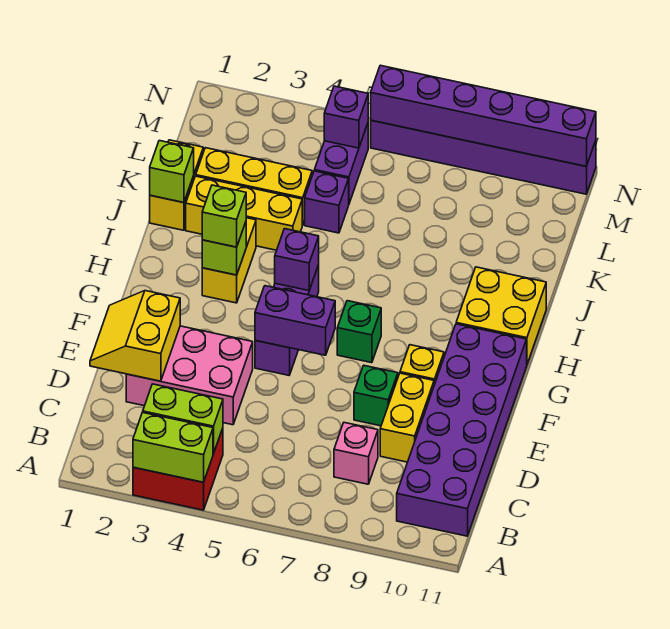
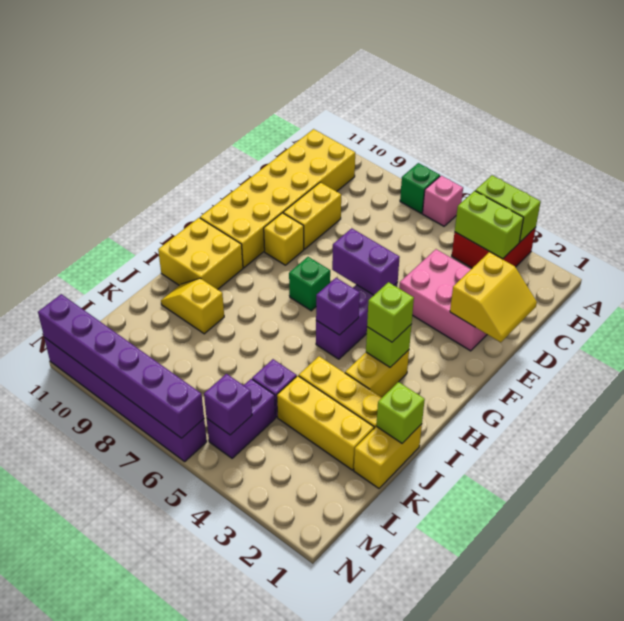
purple brick B10:G11 level 1 -> yellow brick B10:G11 level 1
pink brick C8 level 1 -> pink brick A6 level 1
green brick E8 level 1 -> green brick A7 level 1
none -> yellow slope J9:J10 level 1 top 9

